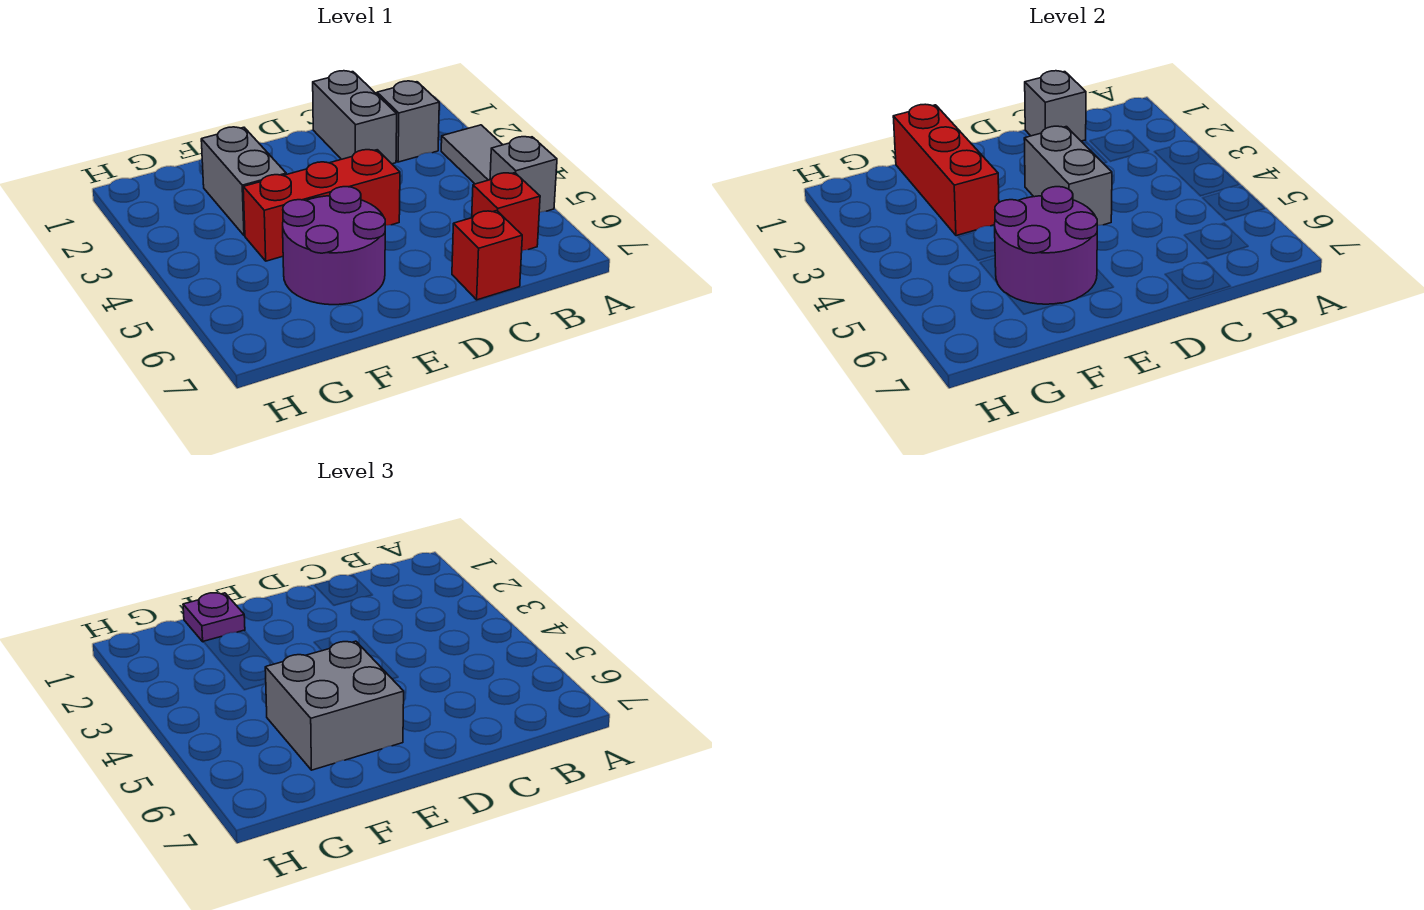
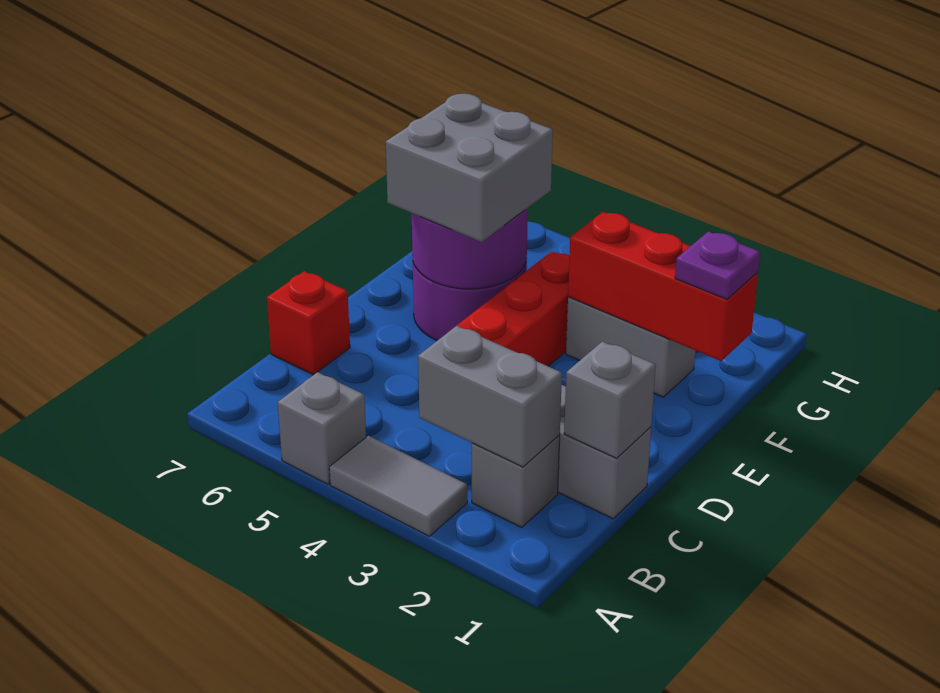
red brick B6 level 1 -> none
grey brick D3:D4 level 2 -> grey brick B2:B3 level 2

